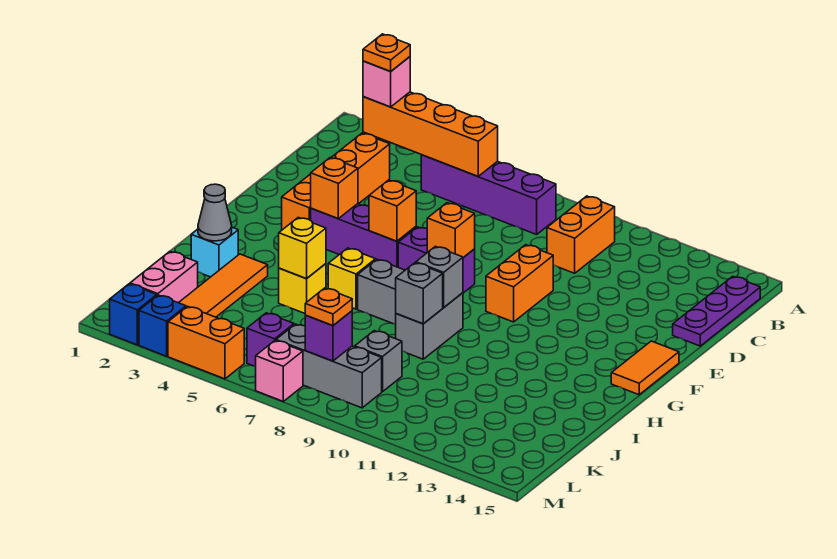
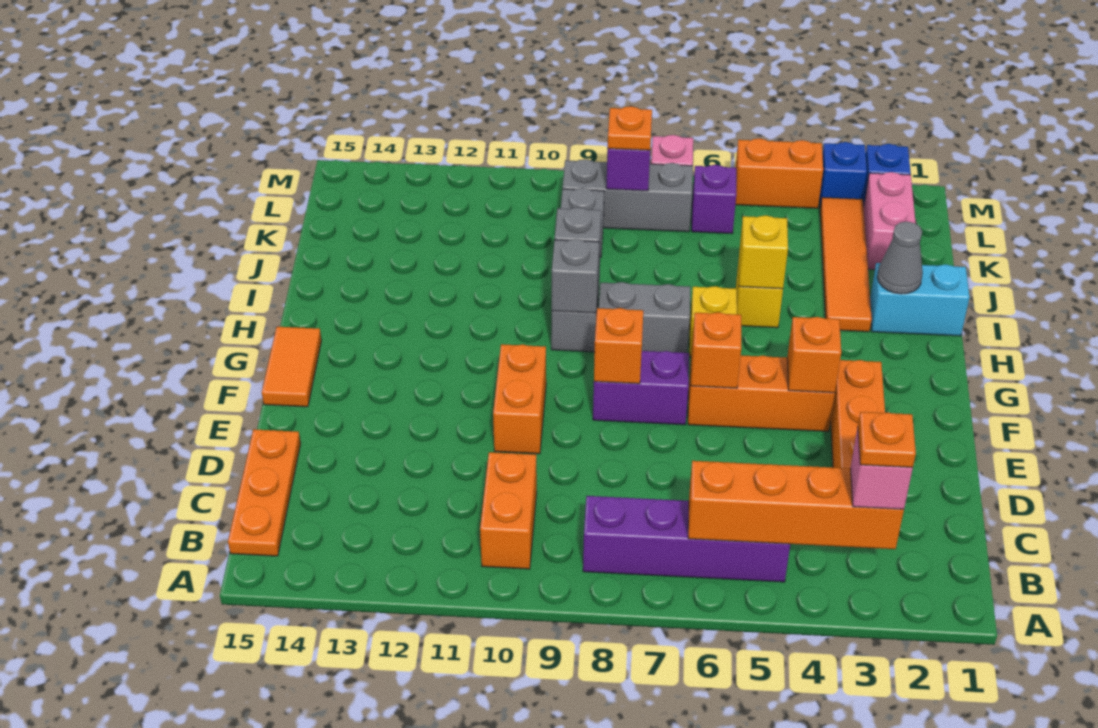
purple plate B15:D15 level 1 -> orange plate B15:D15 level 1
purple brick F4:F6 level 1 -> orange brick F4:F6 level 1
cyan brick I2 level 1 -> cyan brick I1:I2 level 1

